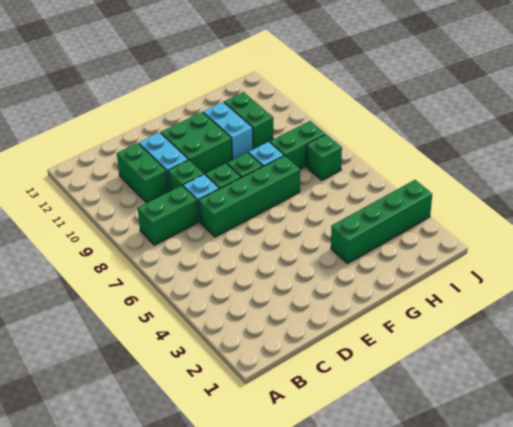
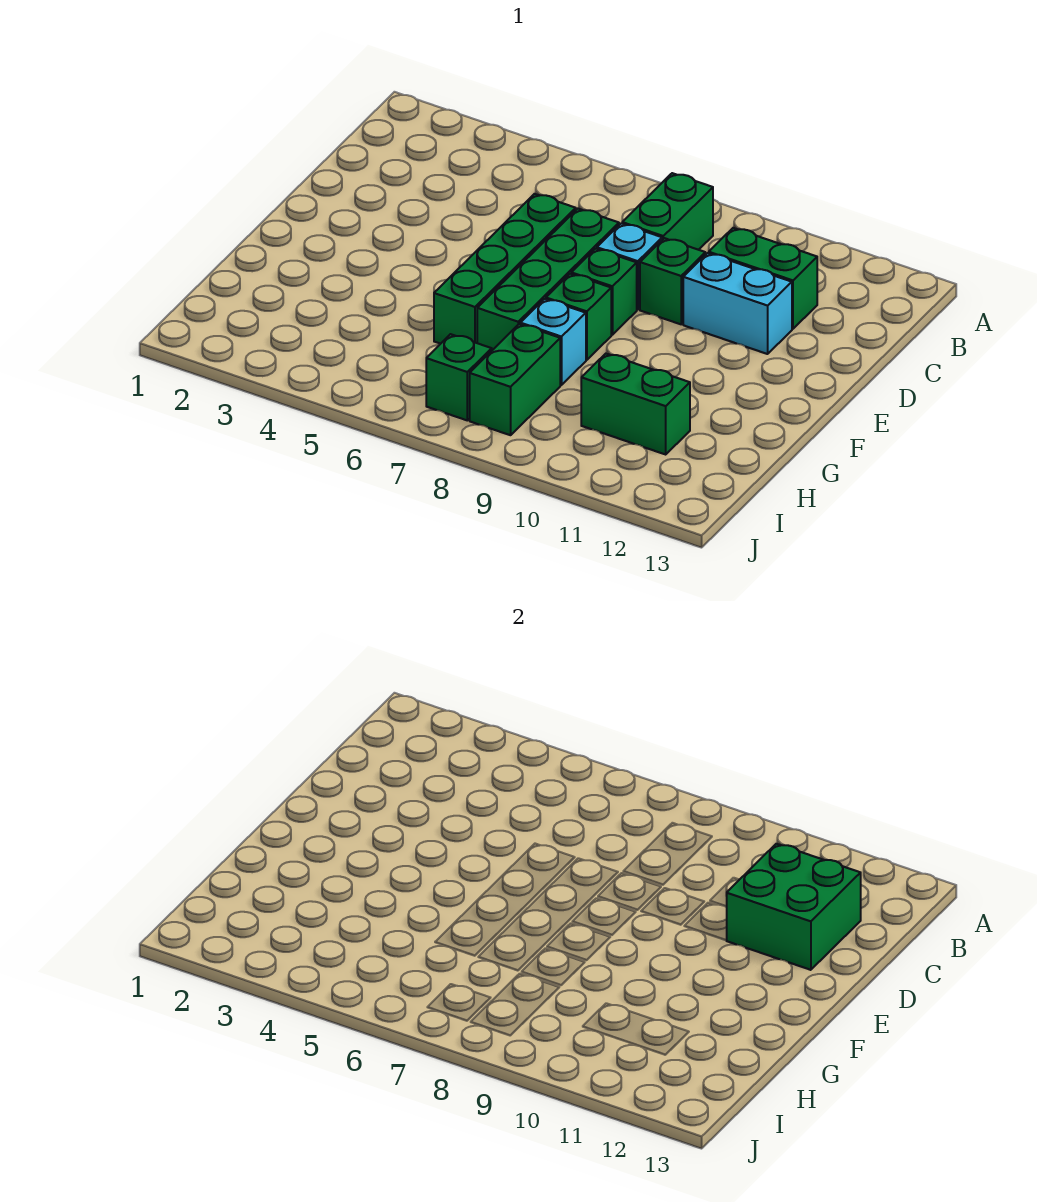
green brick E10:F11 level 1 -> green brick C11:D12 level 2
green brick G3:J3 level 1 -> green brick D6:G6 level 1
cyan brick G10:G11 level 1 -> none

